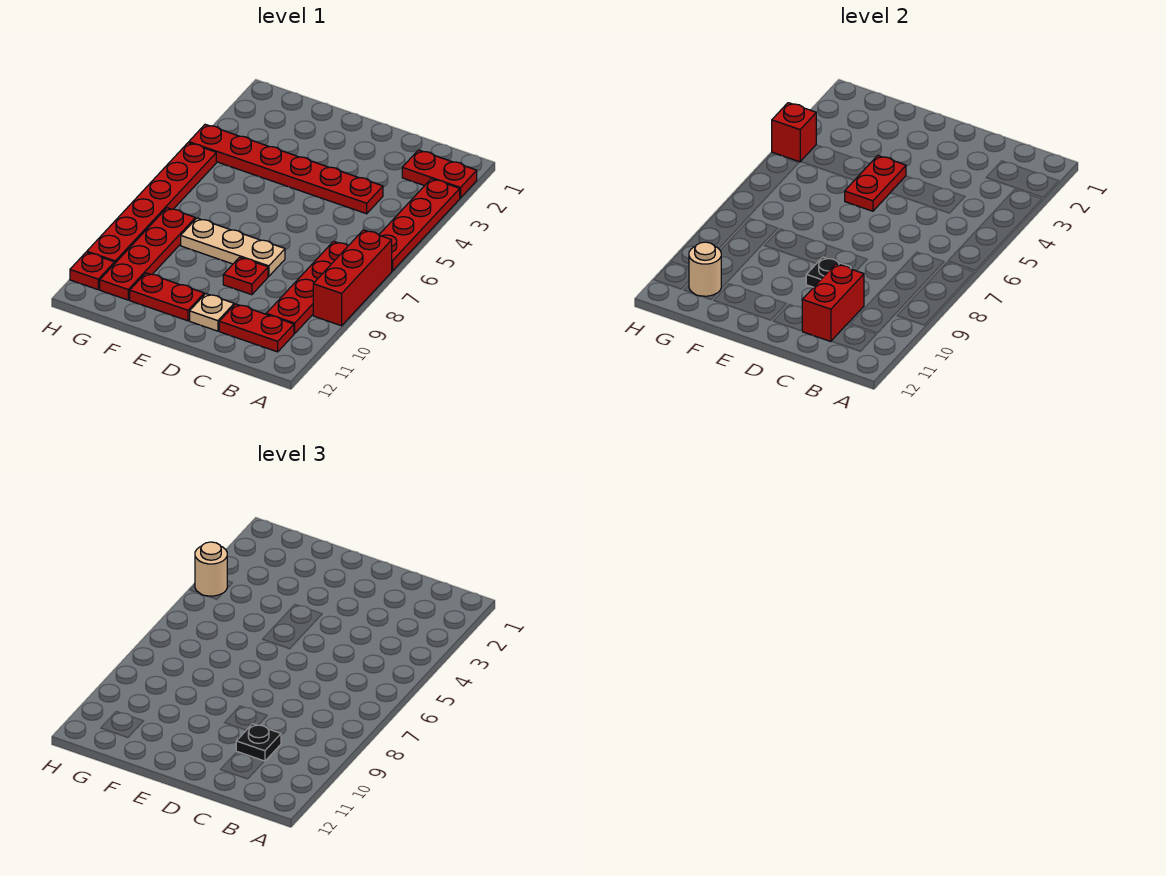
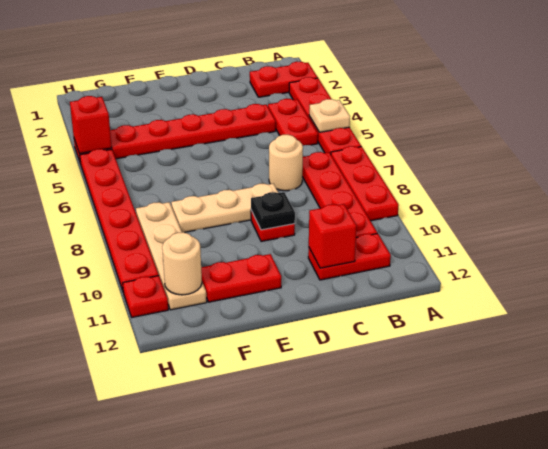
red brick A7:A9 level 1 -> red plate A7:A9 level 1
red brick C10:C11 level 2 -> red brick C11 level 2
black plate C10 level 3 -> none
tan plate D11 level 1 -> tan plate A5 level 2
red plate E4:E5 level 2 -> red plate B4:B5 level 1
red plate G8:G11 level 1 -> tan plate G8:G11 level 1
tan round brick H4 level 3 -> tan round brick C7 level 1

